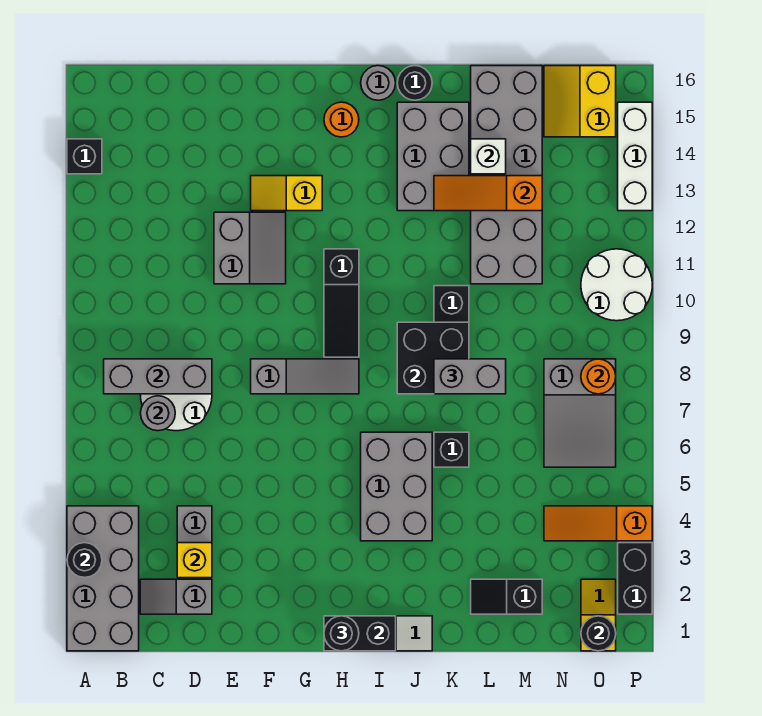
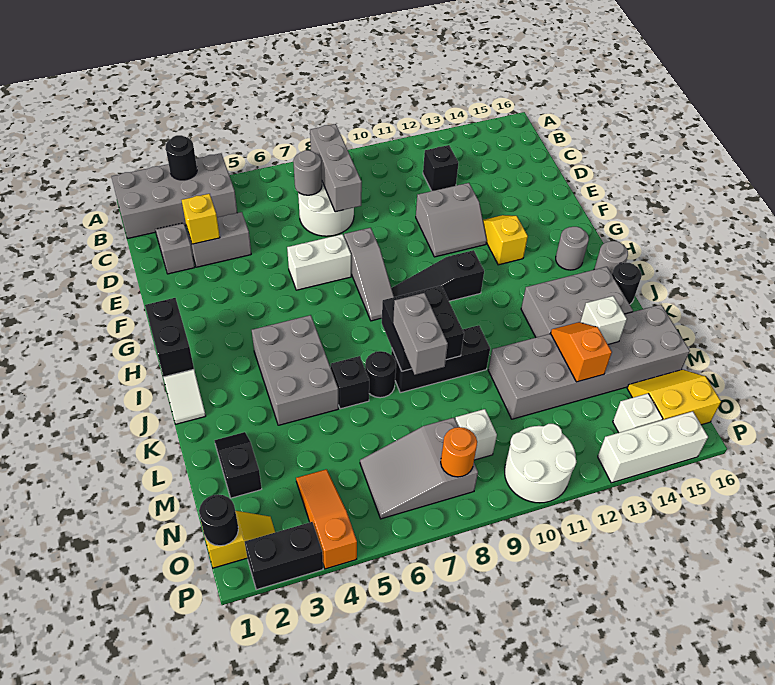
black brick A14 level 1 -> black brick C12 level 1
none -> white brick F6:F7 level 1
black round brick H1 level 3 -> black round brick K7 level 1
orange round brick H15 level 1 -> grey round brick H15 level 1
grey brick I4:J6 level 1 -> grey brick I4:K5 level 1
orange slope K13:M13 level 2 top M -> orange slope L13:M13 level 2 top M
none -> white brick N9 level 1
none -> white brick O14 level 1

